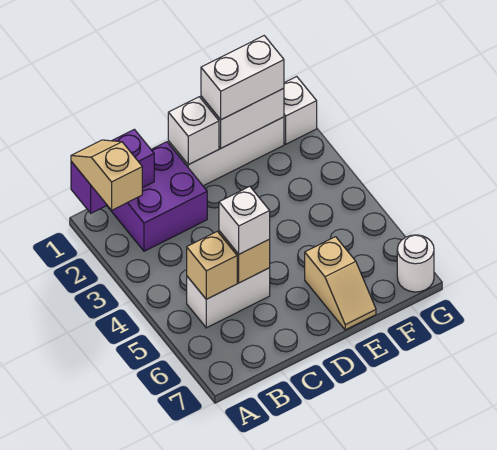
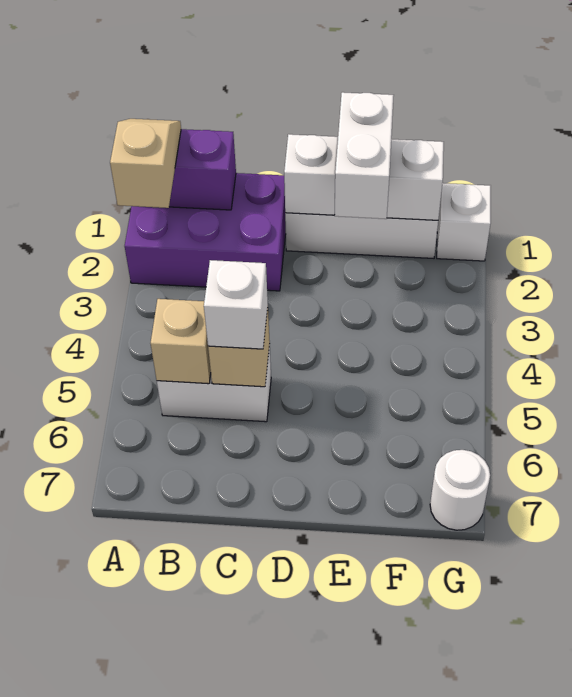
purple brick B1:C2 level 1 -> purple brick A1:C2 level 1
white brick E1:F1 level 3 -> white brick E1:E2 level 3
tan slope E6:E7 level 1 top 6 -> none

